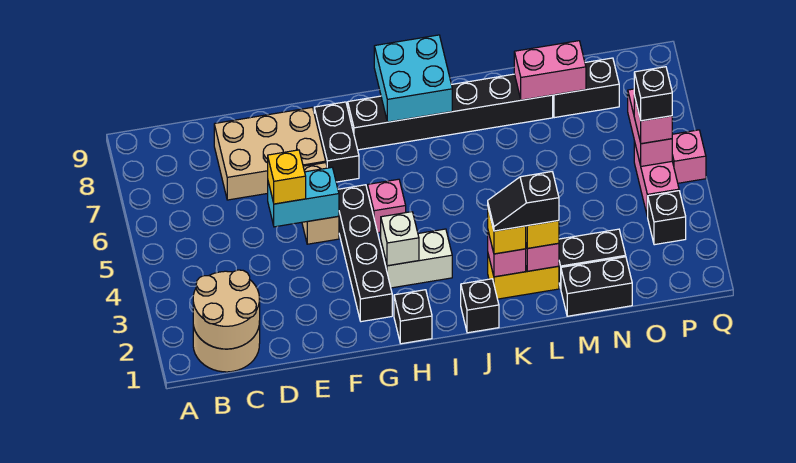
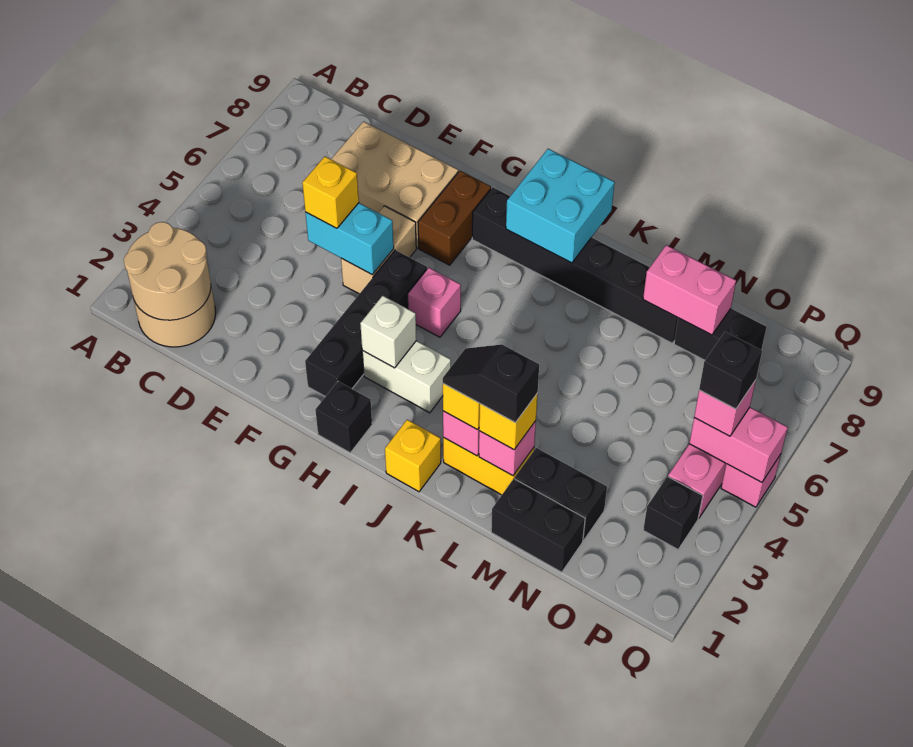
black brick G7:G8 level 1 -> brown brick G7:G8 level 1
black brick J1 level 1 -> yellow brick J1 level 1
pink brick P5:P6 level 2 -> pink brick P5:Q5 level 2

